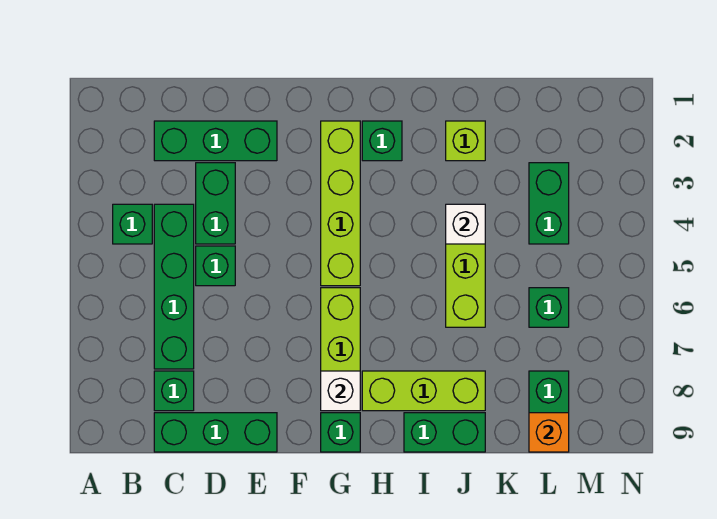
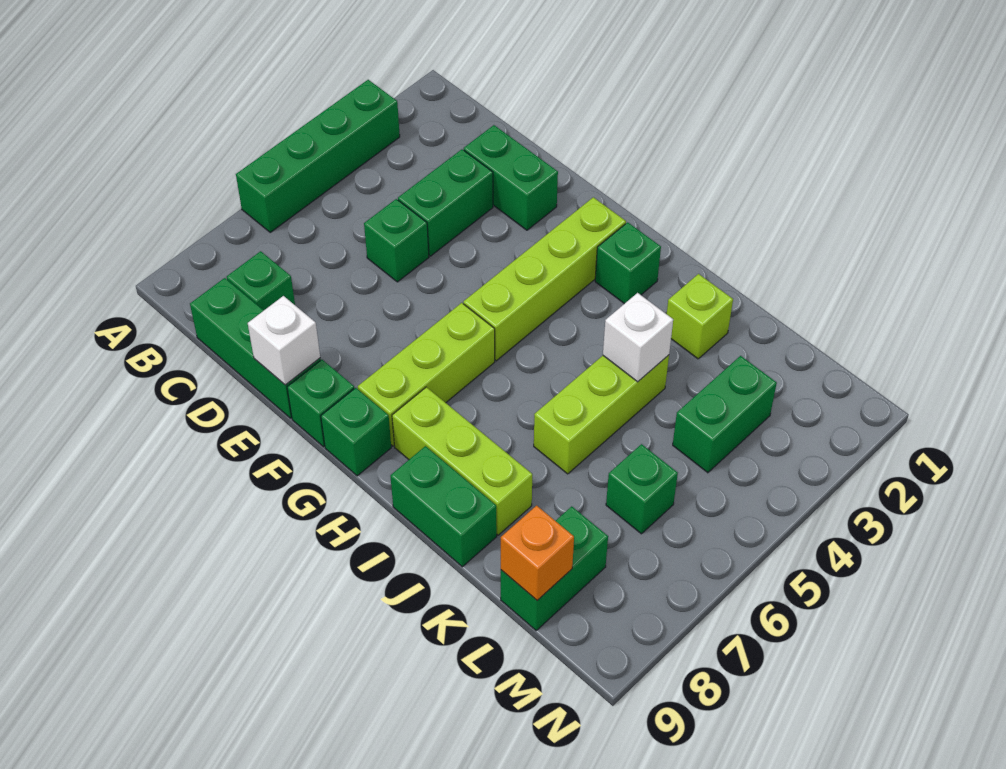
green brick B4 level 1 -> green brick F9 level 1
green brick C2:E2 level 1 -> green brick D2:E2 level 1
green brick C4:C7 level 1 -> green brick A3:A6 level 1
white brick G8 level 2 -> white brick E9 level 2

